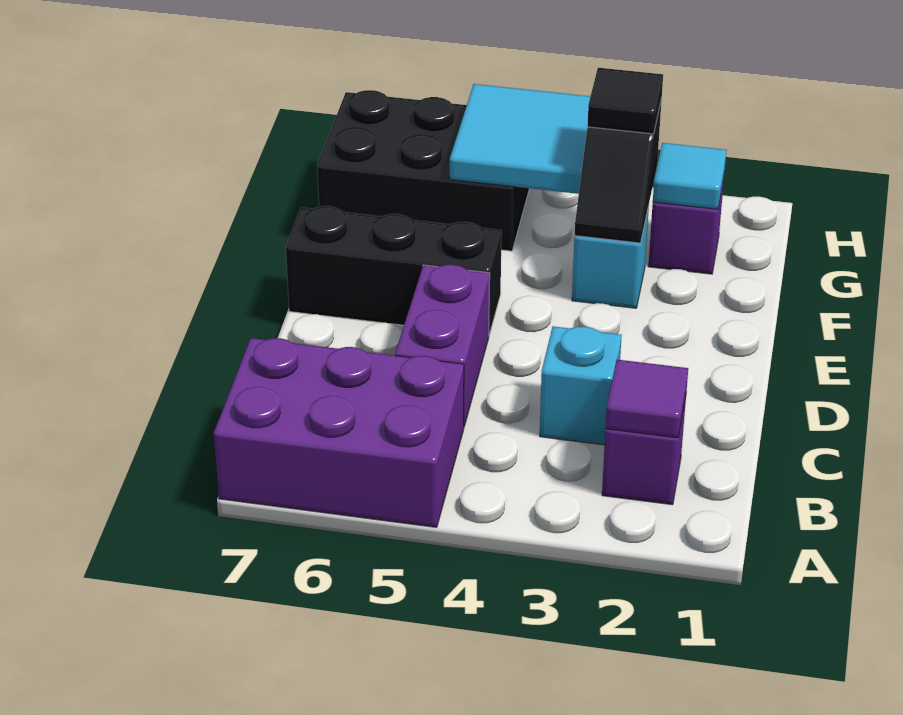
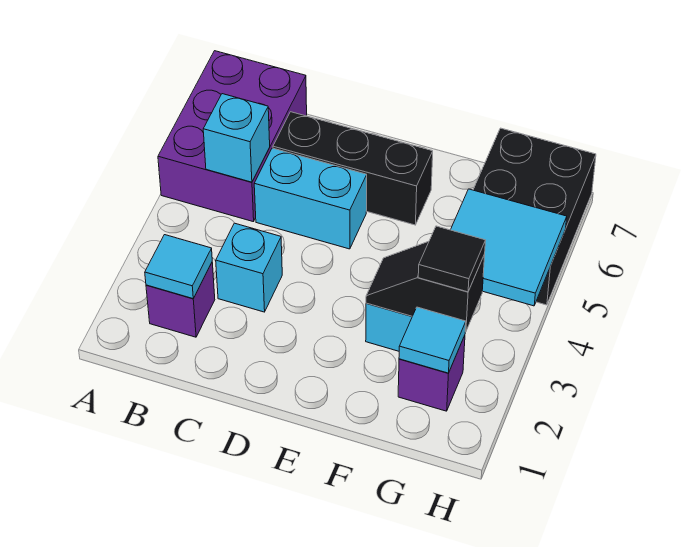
purple tile B2 level 2 -> cyan tile B2 level 2
none -> cyan brick B5 level 2
purple brick C5:D5 level 1 -> cyan brick C5:D5 level 1
black brick E5:E7 level 1 -> black brick C6:E6 level 1

